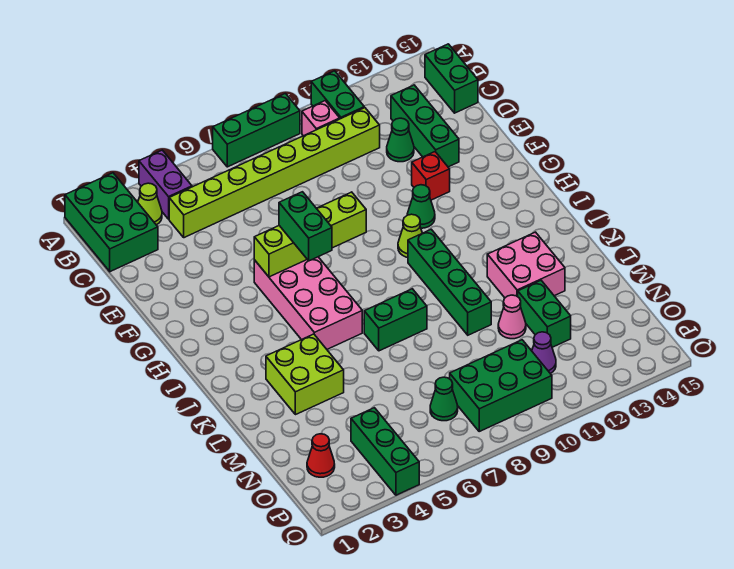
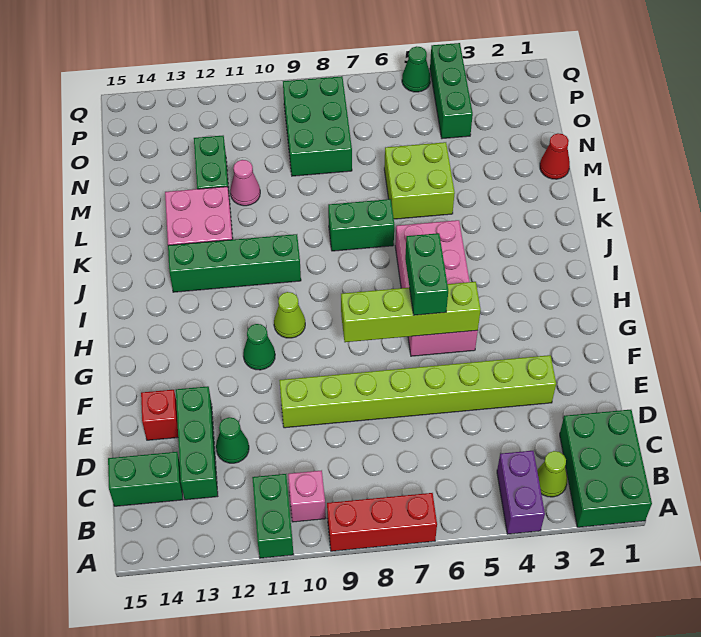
green brick A7:A9 level 1 -> red brick A7:A9 level 1
green brick B15:C15 level 1 -> green brick C14:C15 level 1
lime brick C4:C11 level 1 -> lime brick E3:E10 level 1
red brick F12 level 1 -> red brick E14 level 1
green brick I10:L10 level 1 -> green brick J10:J13 level 1
lime brick K3:L4 level 1 -> lime brick L5:M6 level 1
red cone O2 level 1 -> red cone M1 level 1
green cone O7 level 1 -> green cone Q5 level 1
green brick O8:P10 level 1 -> green brick N8:P9 level 1
purple cone O11 level 1 -> none

